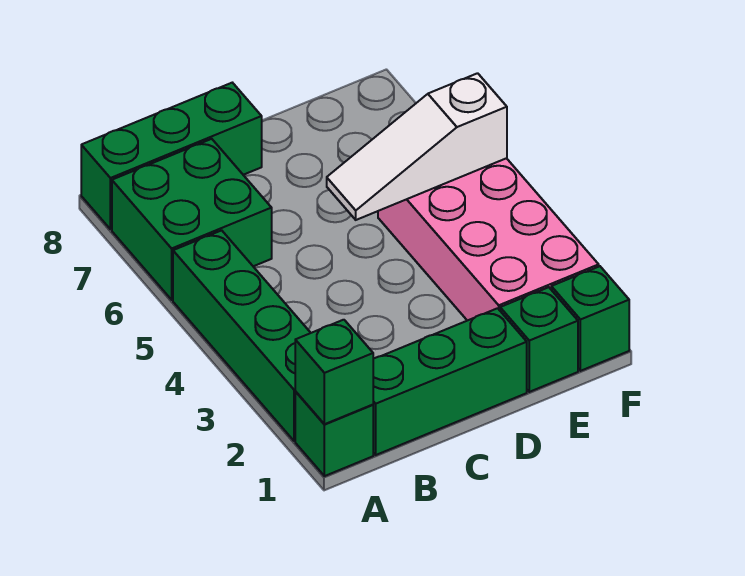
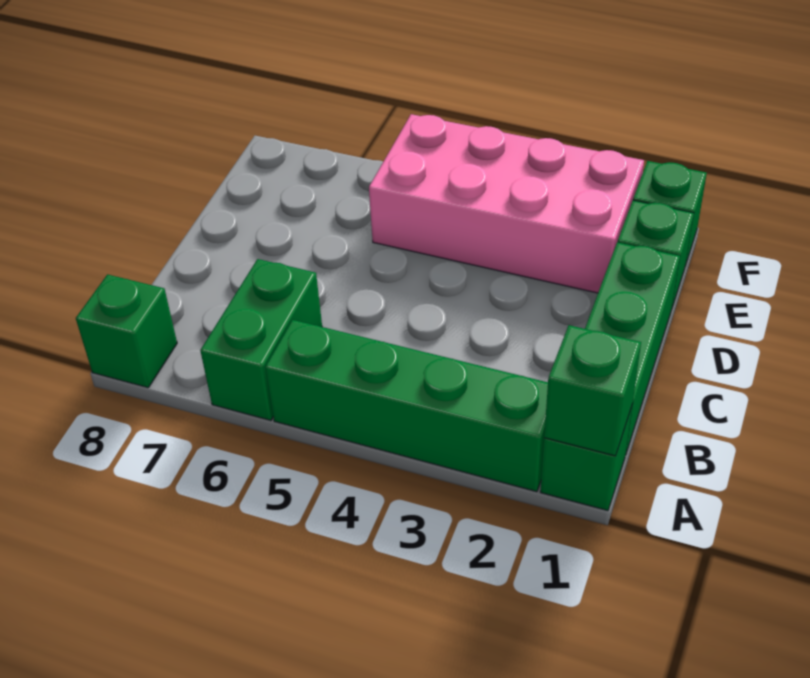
green brick A6:B7 level 1 -> green brick A6:B6 level 1
green brick A8:C8 level 1 -> green brick A8 level 1
white slope D5:F5 level 2 top F -> none

